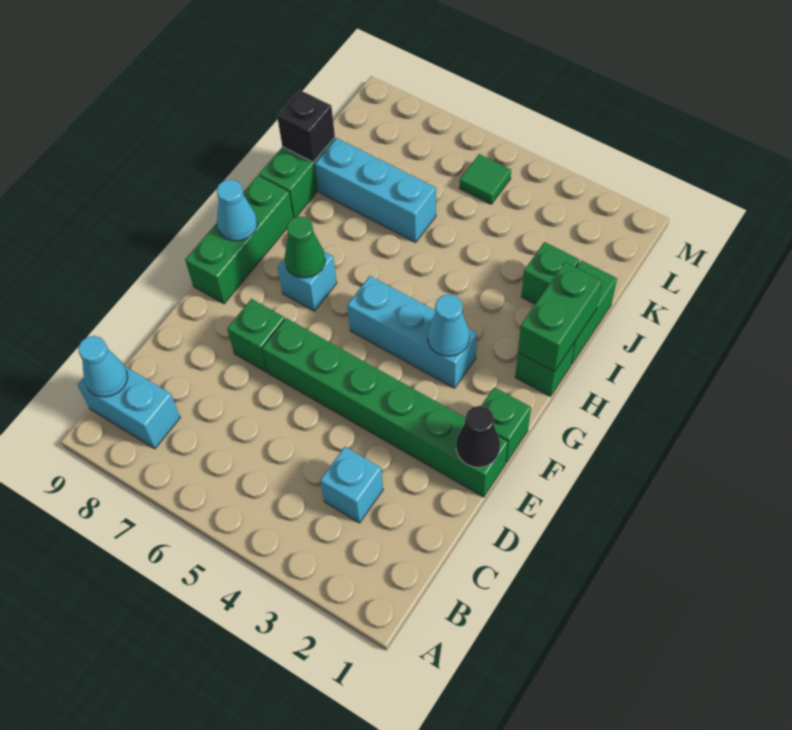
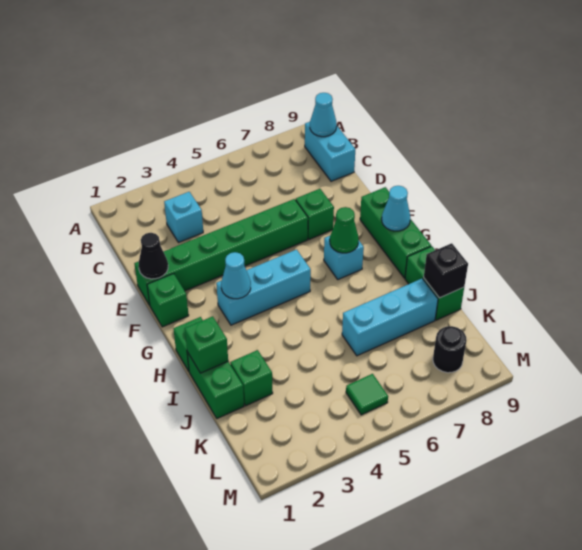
cyan brick B8:B9 level 1 -> cyan brick B9:C9 level 1
green brick H1:I1 level 2 -> green brick I1 level 2
none -> black round brick L8 level 1

